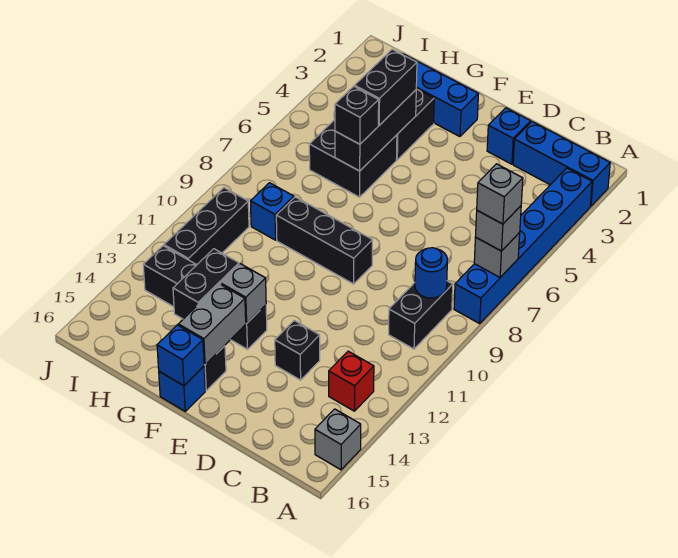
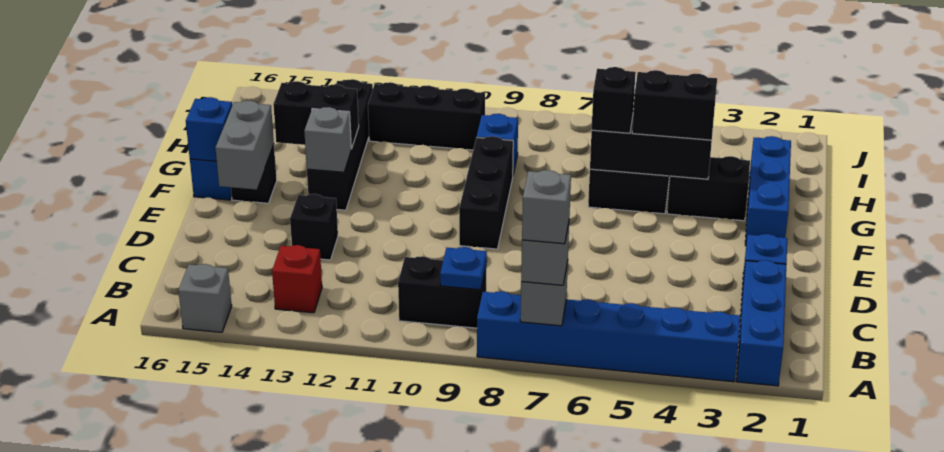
blue round brick B9 level 2 -> blue plate B9 level 2
grey brick F14:F15 level 2 -> grey brick E15:F15 level 2

